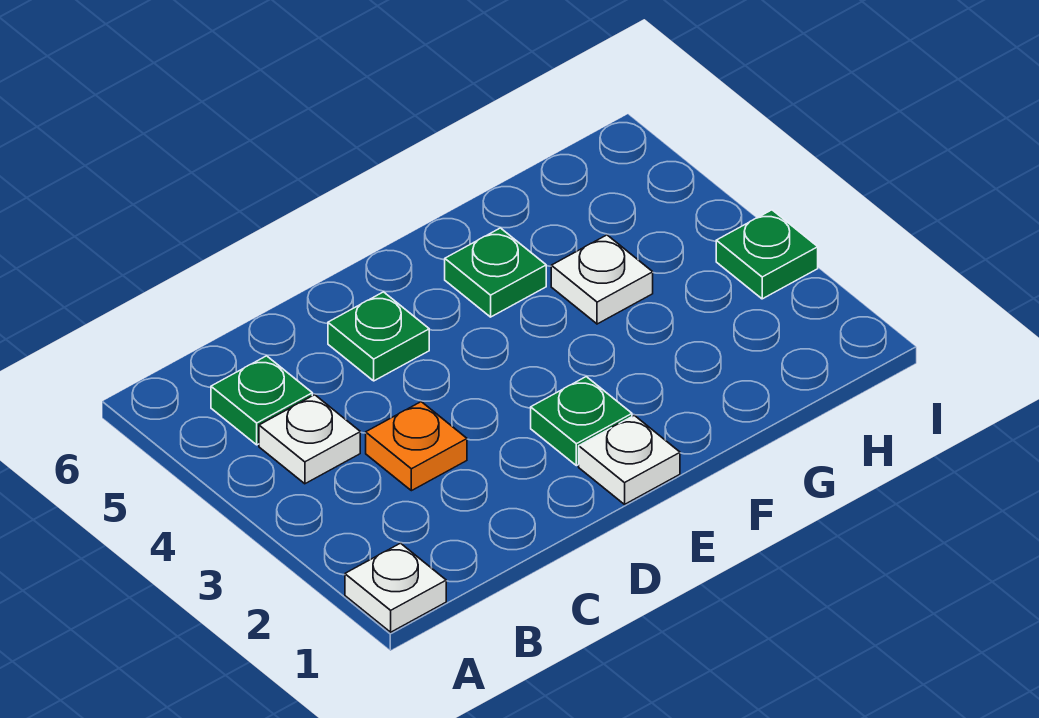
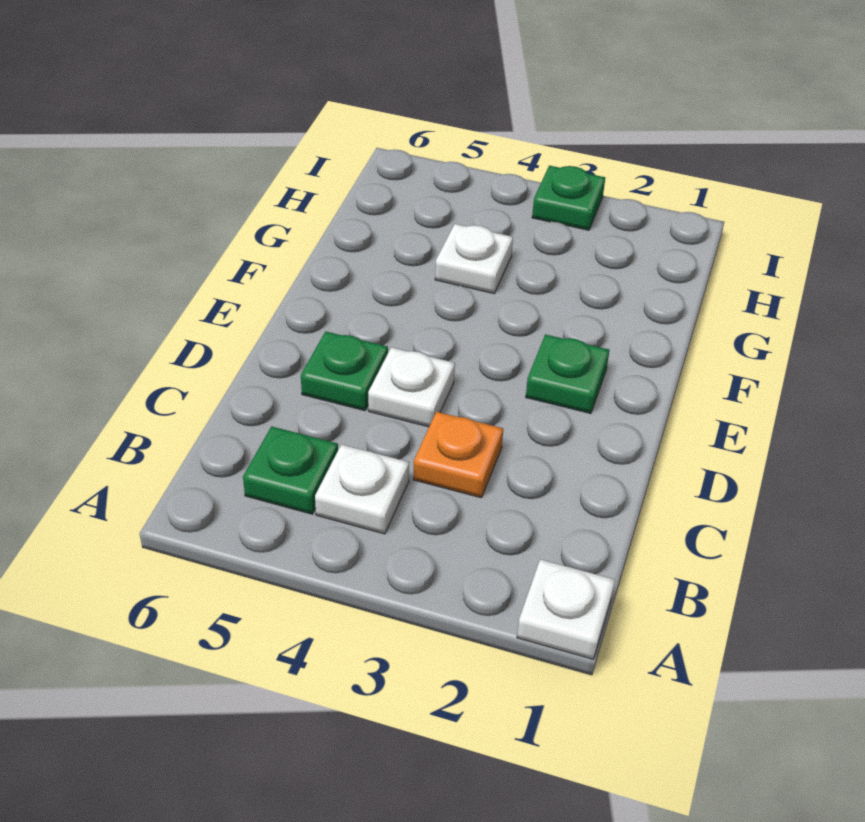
white plate E1 level 1 -> white plate D4 level 1
green plate F5 level 1 -> none

